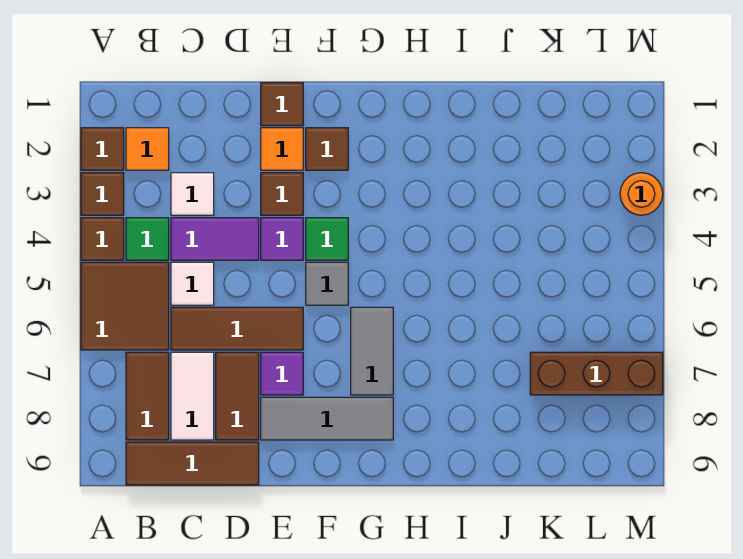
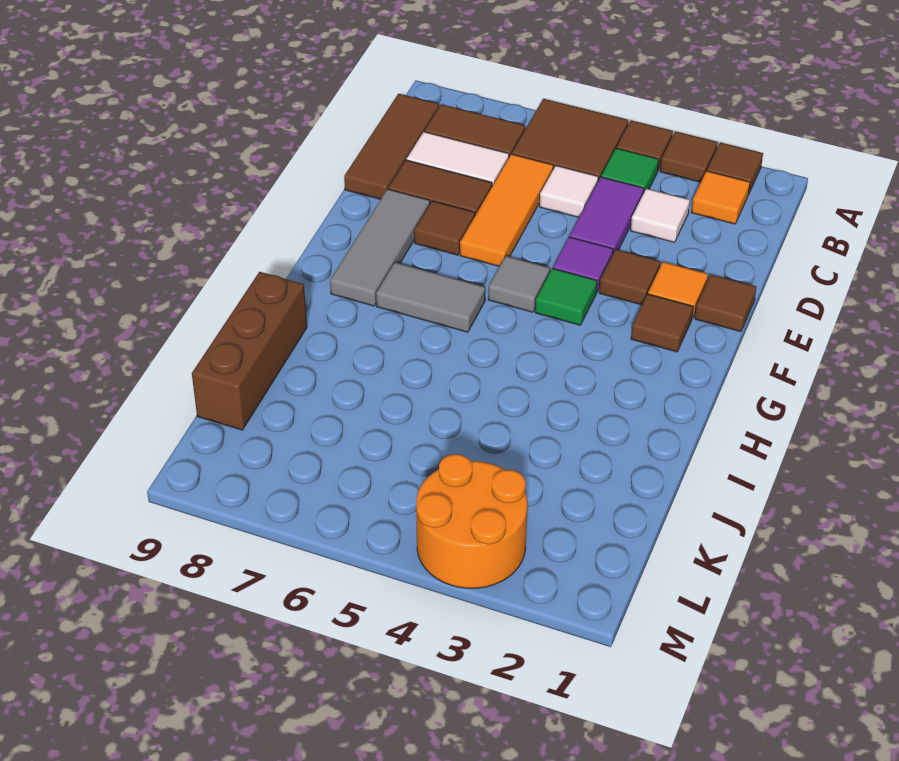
brown tile C6:E6 level 1 -> orange tile C6:E6 level 1
purple tile E7 level 1 -> brown tile E7 level 1
brown brick K7:M7 level 1 -> brown brick I9:K9 level 1
orange round brick M3 level 1 -> orange round brick L3:M4 level 1

